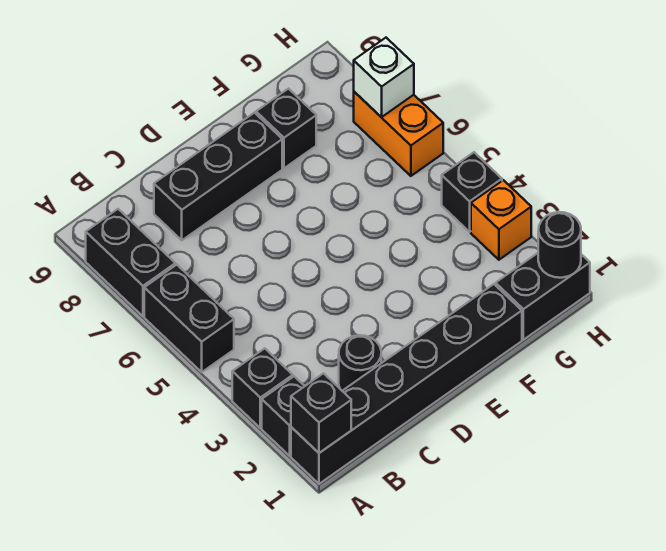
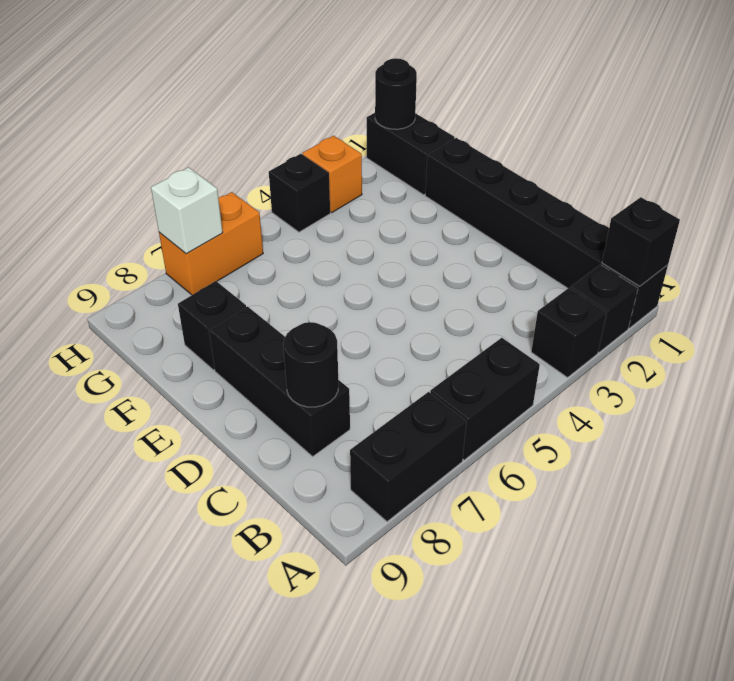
black round brick C2 level 1 -> black round brick C8 level 2

